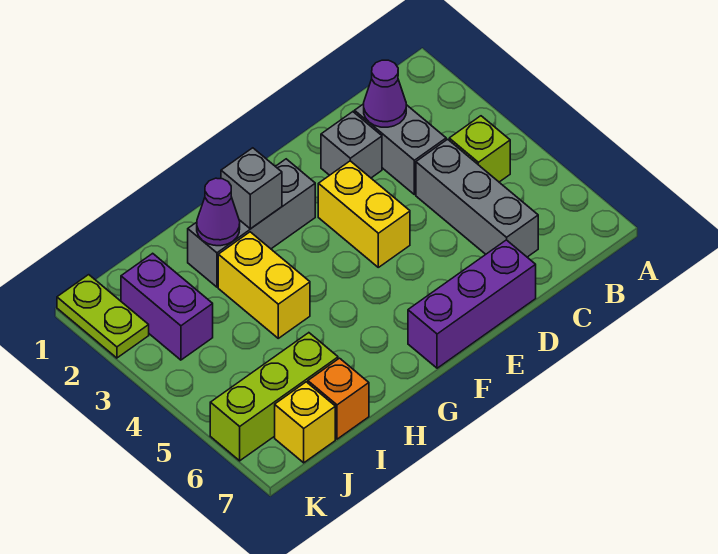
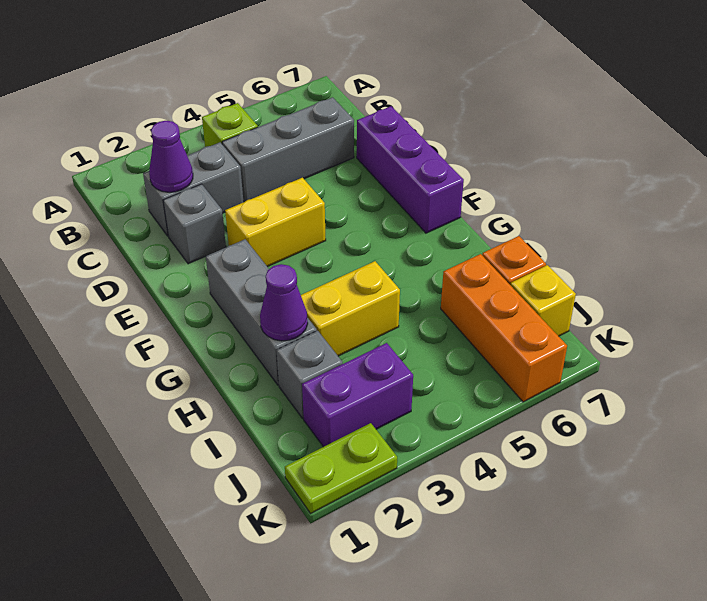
grey brick G2 level 2 -> grey brick I2 level 1
lime brick I6:K6 level 1 -> orange brick I6:K6 level 1

